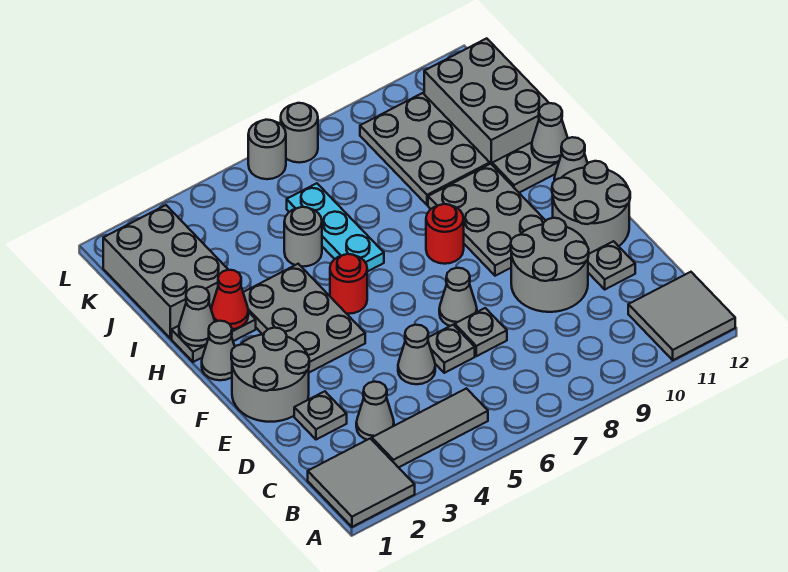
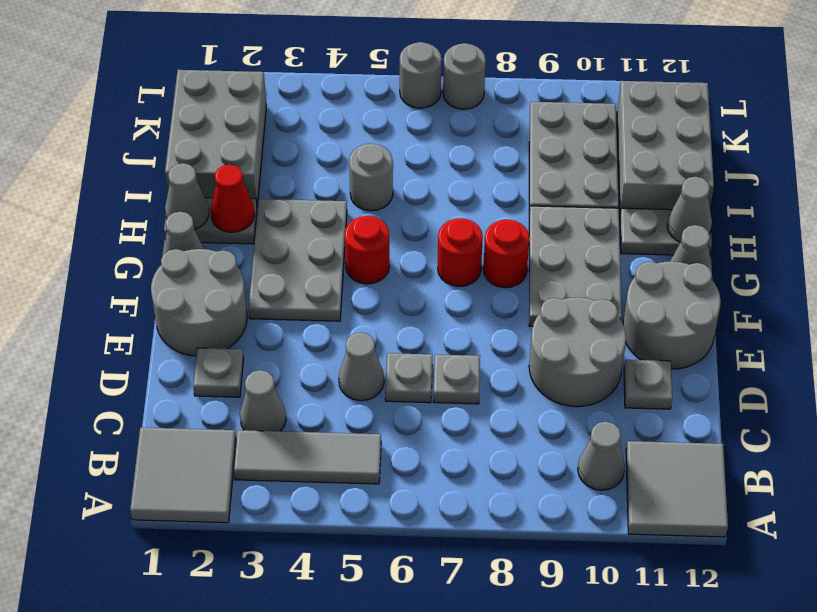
grey cone E7 level 1 -> grey cone B10 level 1
none -> red round brick G7 level 1
cyan plate H6:J6 level 1 -> none

